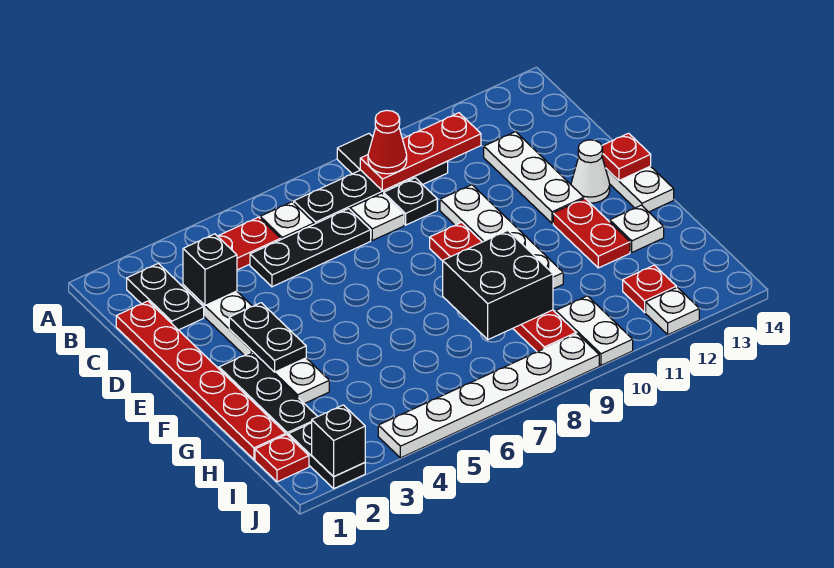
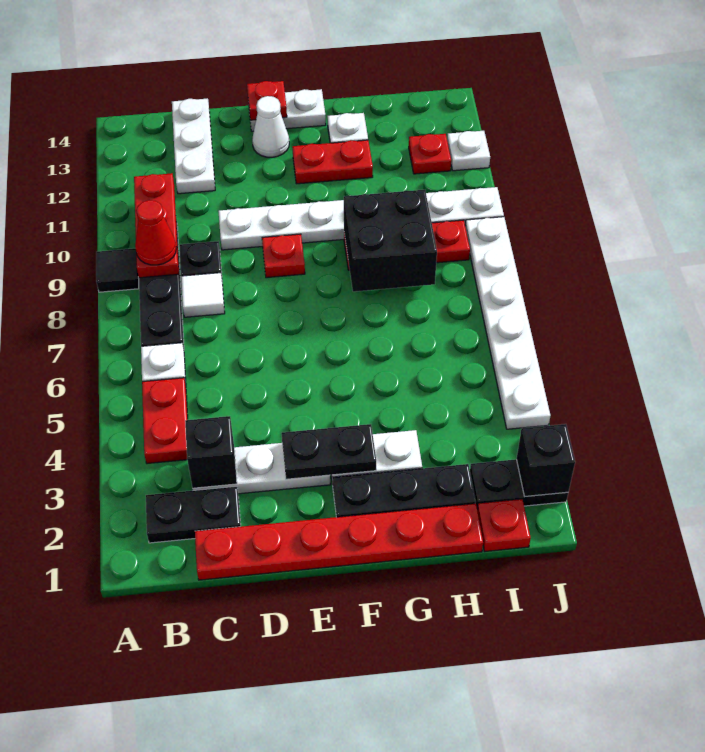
black plate C5:C7 level 1 -> none
white plate C8 level 1 -> white tile C8 level 1
white plate C12:E12 level 1 -> white plate C12:C14 level 1

